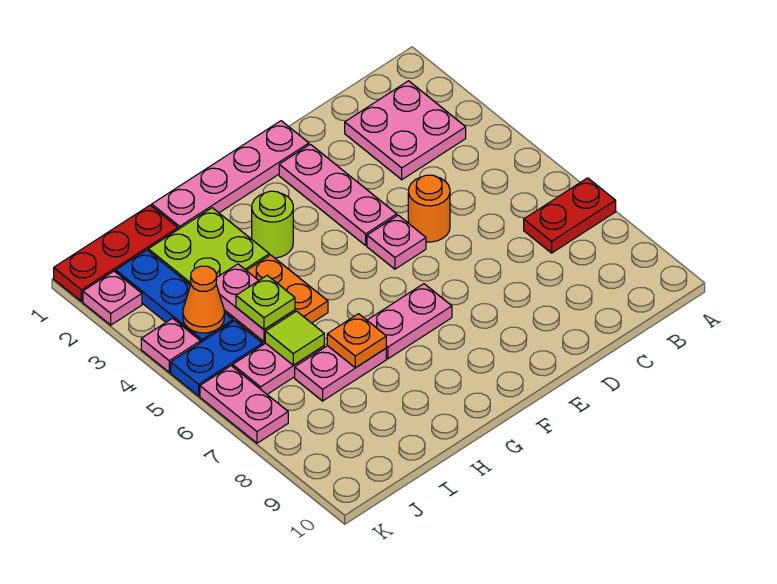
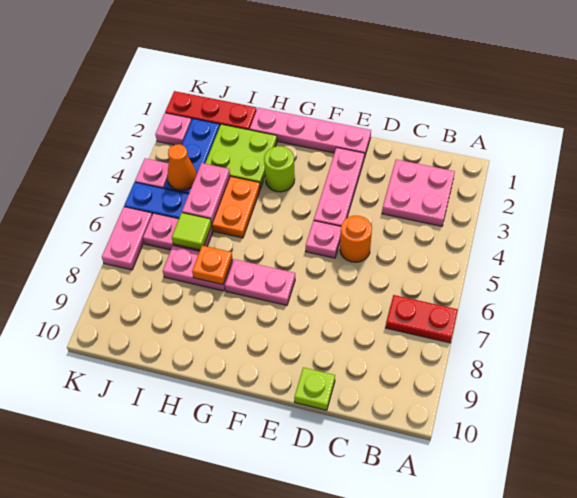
lime plate I5 level 3 -> lime plate D10 level 1

